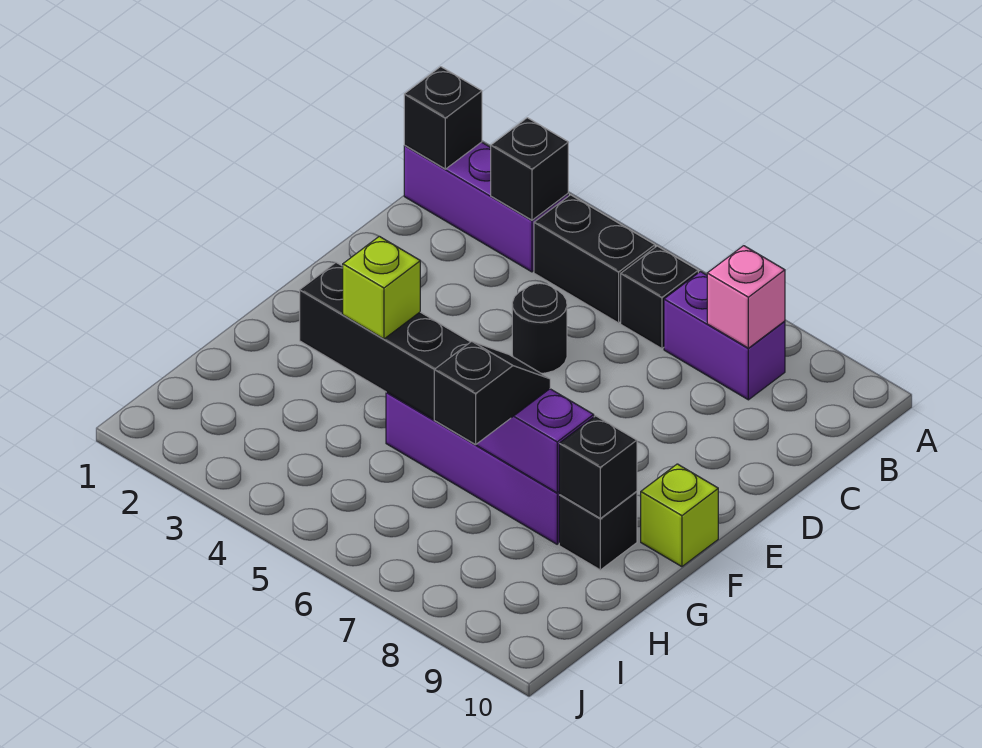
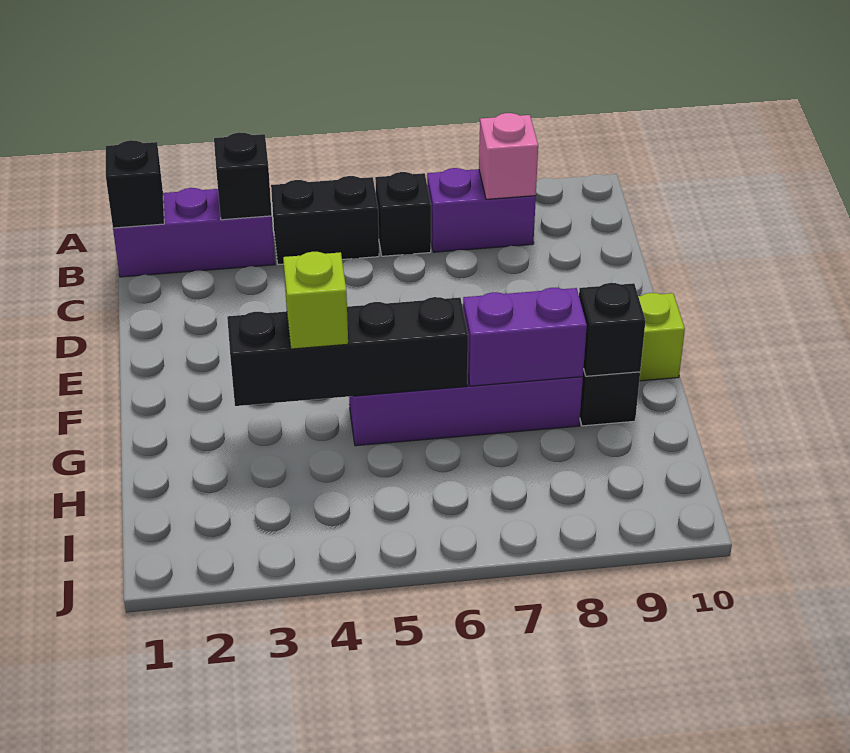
black round brick D5 level 1 -> none
black slope G7:H7 level 3 top H -> none

